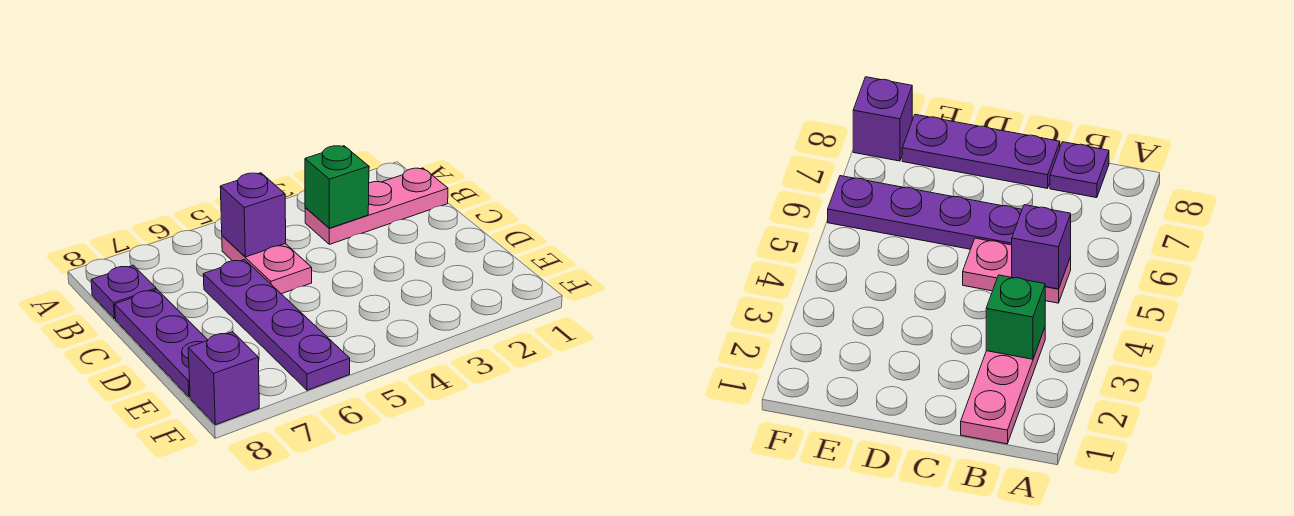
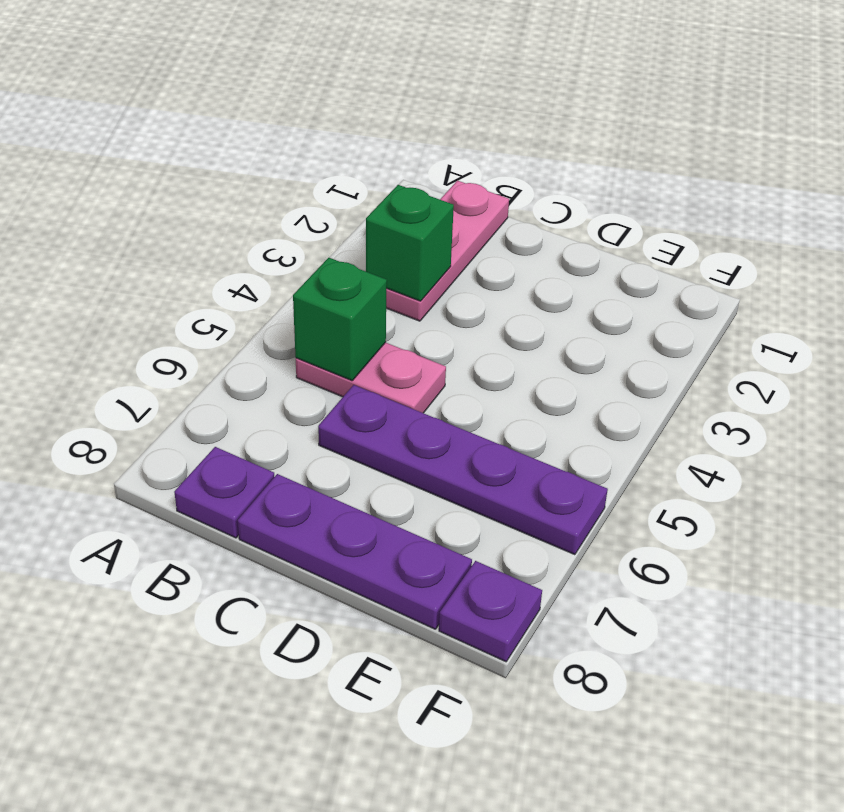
purple brick B5 level 2 -> green brick B5 level 2
purple brick F8 level 1 -> purple plate F8 level 1

